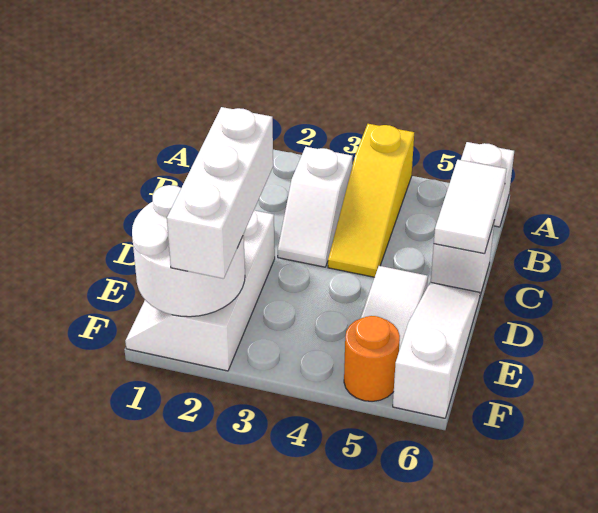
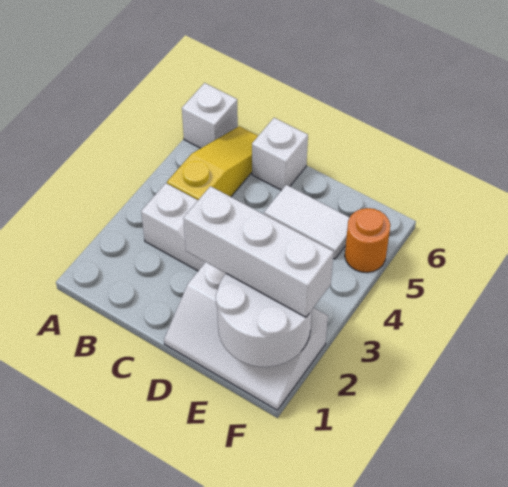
yellow slope A4:C4 level 1 top A -> yellow slope B4:B6 level 1 top 4
white tile B6:C6 level 2 -> none
white slope D6:F6 level 1 top F -> none

